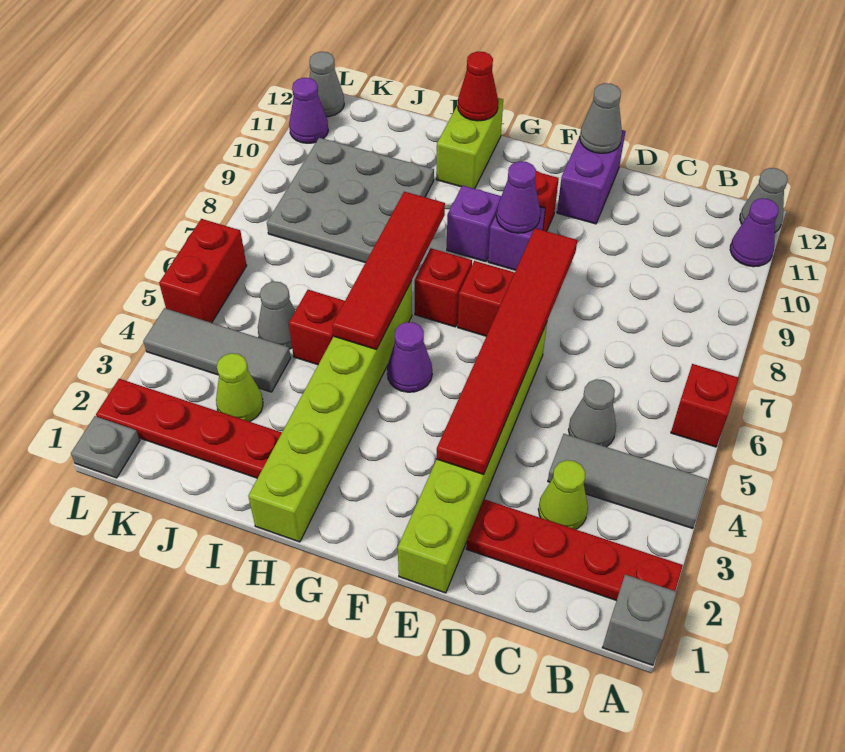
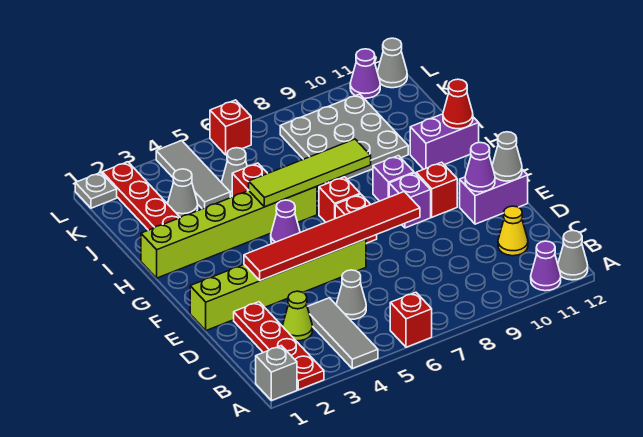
none -> yellow cone C11 level 1
purple cone F9 level 2 -> purple cone E11 level 2
red tile H5:H8 level 2 -> lime tile H5:H8 level 2
lime brick H11:H12 level 1 -> purple brick H11:H12 level 1
lime cone J3 level 1 -> grey cone J3 level 1
red brick L5:L6 level 1 -> red brick L6 level 1

